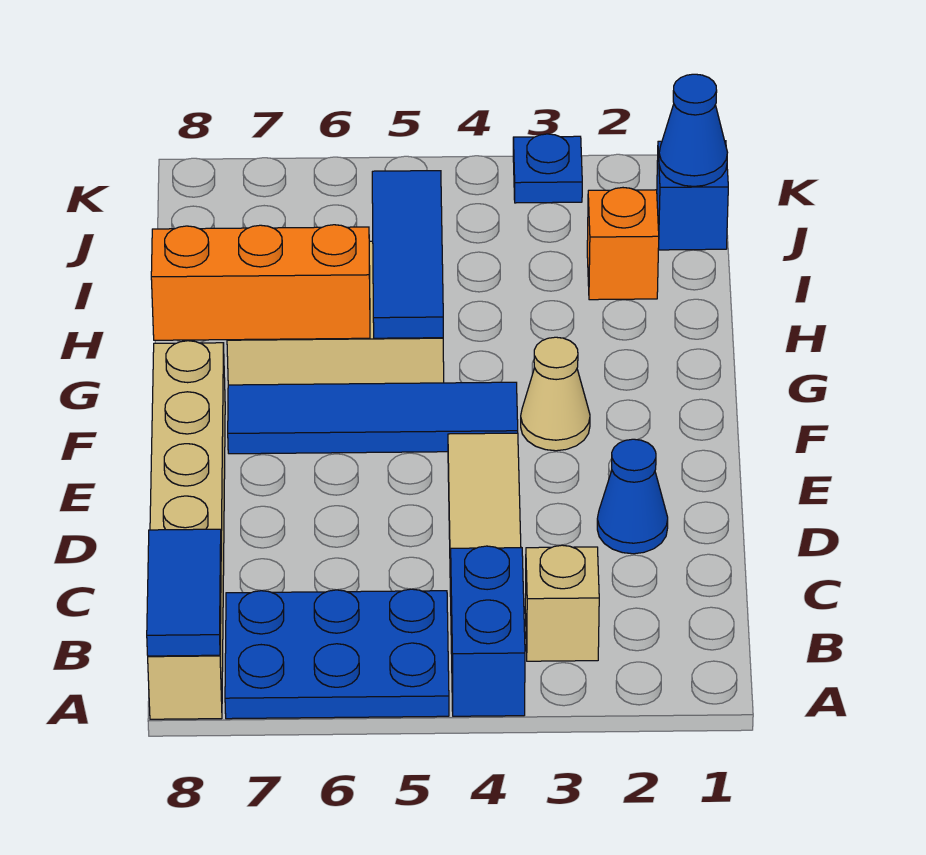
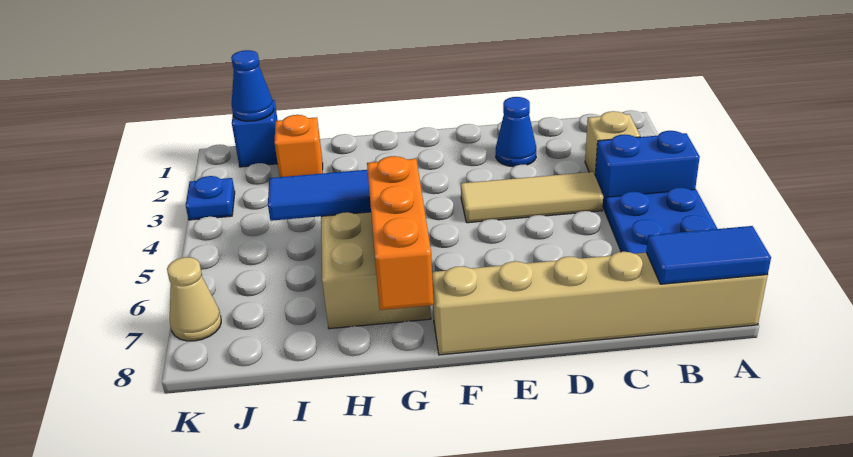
tan cone F3 level 1 -> tan cone K7 level 1
blue tile F4:F7 level 1 -> none

